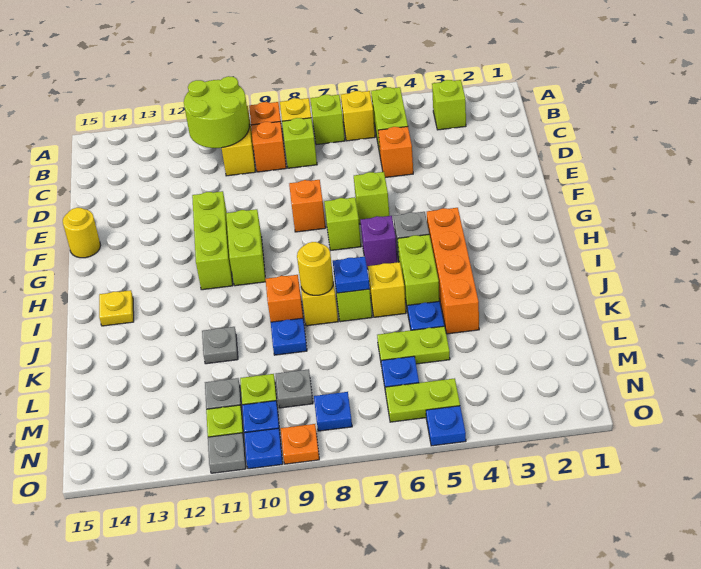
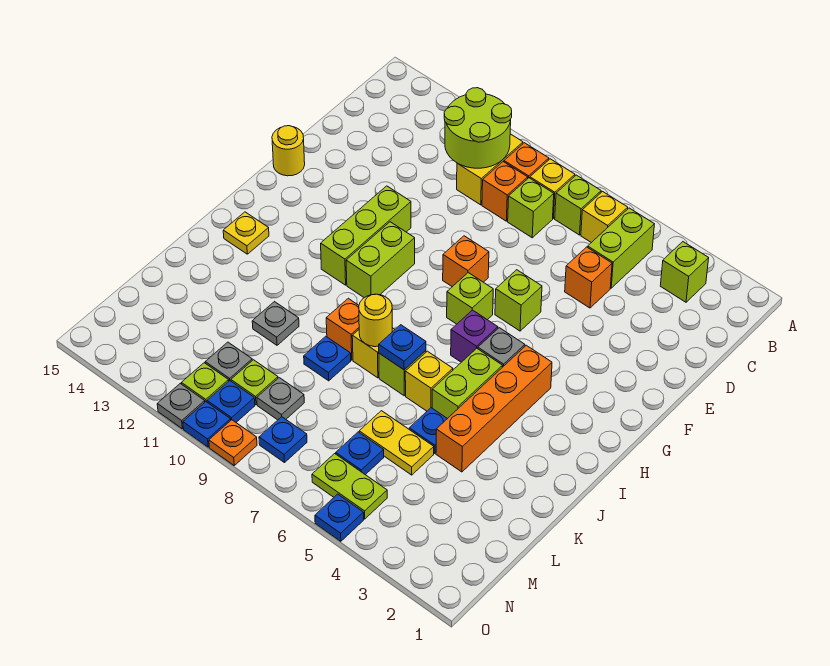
lime plate L5:L6 level 1 -> yellow plate L5:L6 level 1

